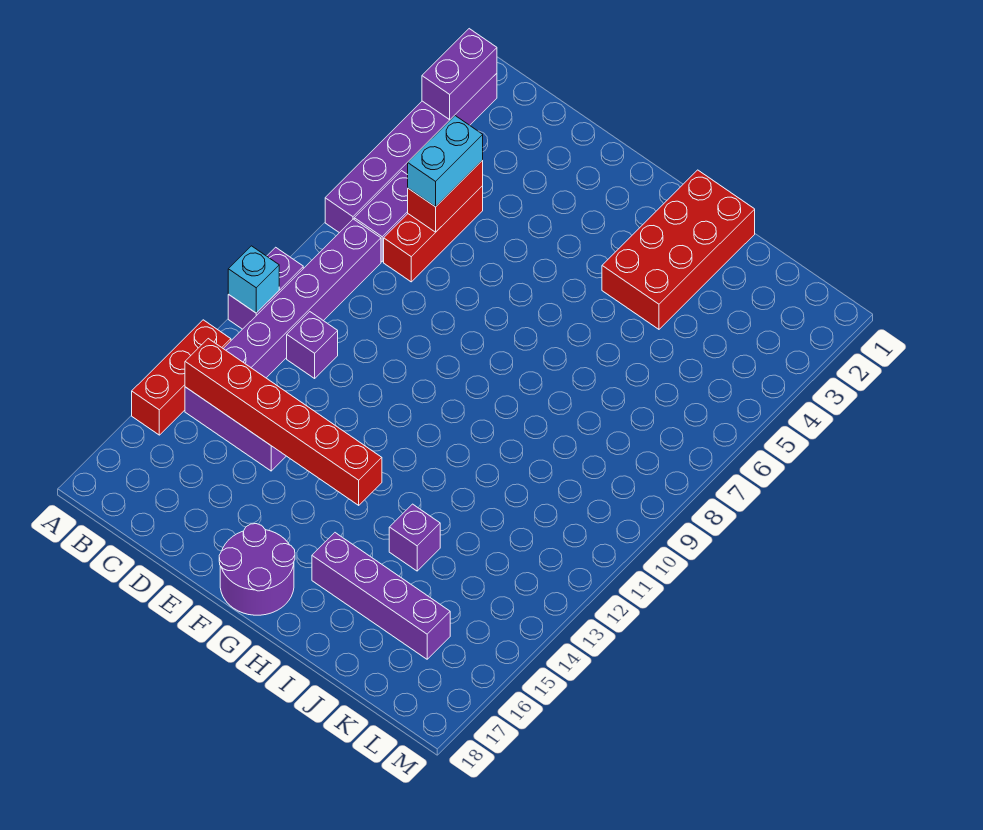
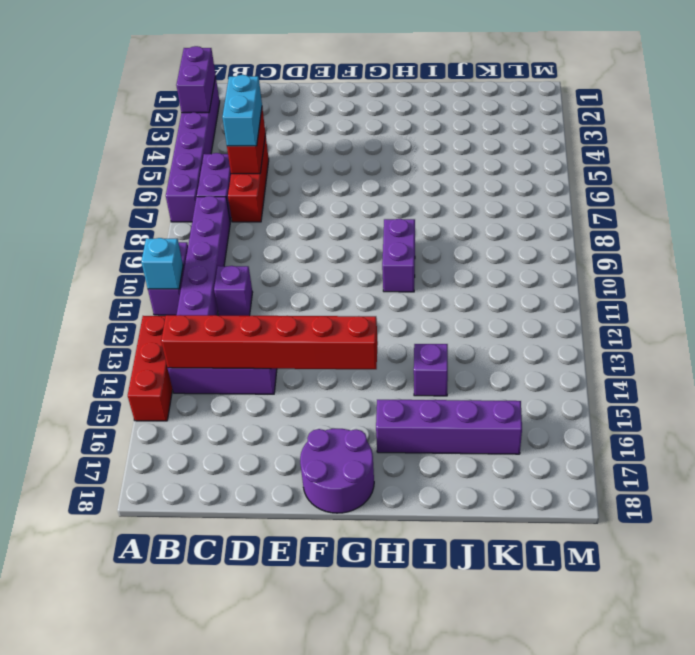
red brick H1:I4 level 1 -> none
none -> purple brick H9:H10 level 1

